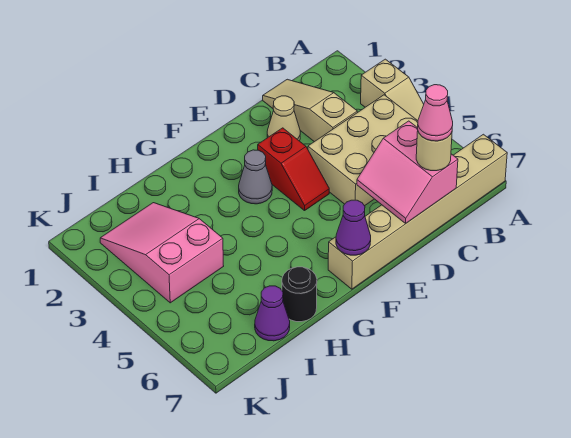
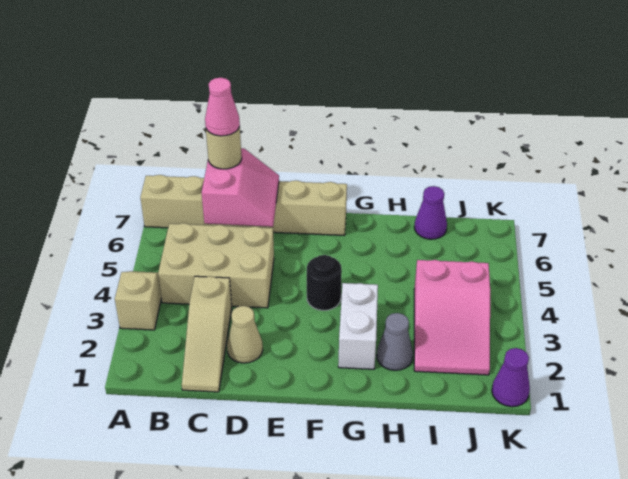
red slope E3:E4 level 1 top 3 -> none
grey cone F3 level 1 -> grey cone H2 level 1
purple cone F7 level 2 -> purple cone K1 level 1
none -> white brick G2:G3 level 1
black round brick H7 level 1 -> black round brick F4 level 1

